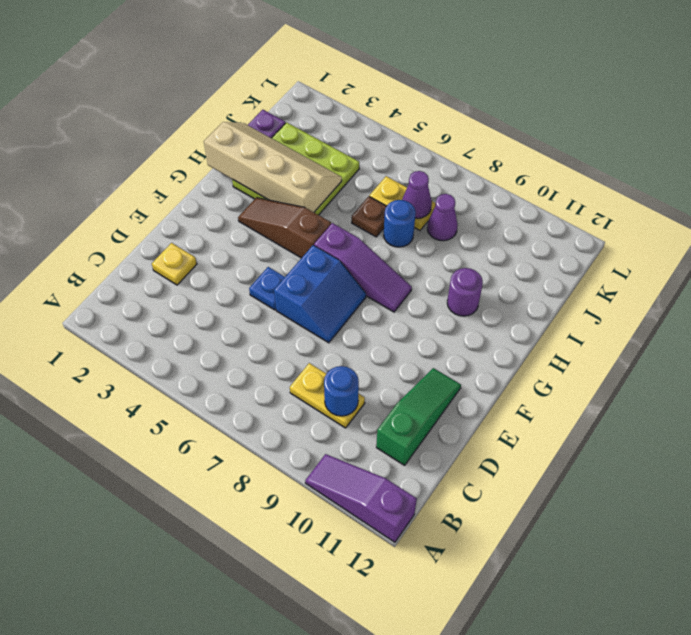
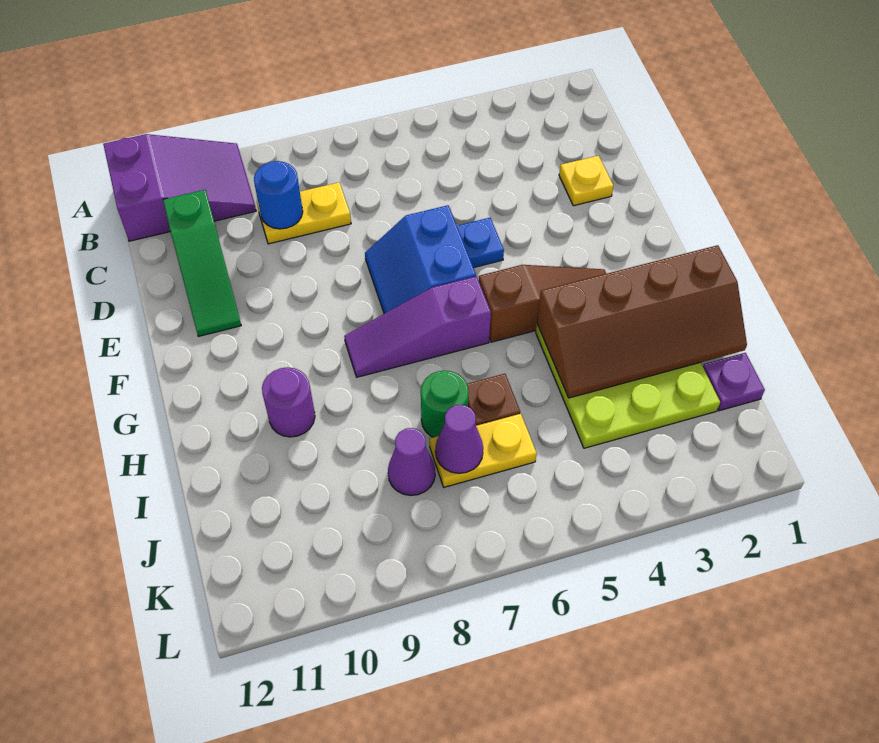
purple slope A10:A12 level 1 top 12 -> purple slope A10:B12 level 1 top 12
tan slope H1:I4 level 2 top H -> brown slope H1:I4 level 2 top H
blue round brick I7 level 1 -> green round brick I7 level 1

